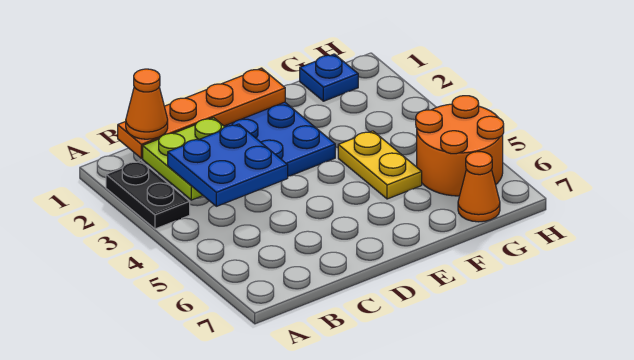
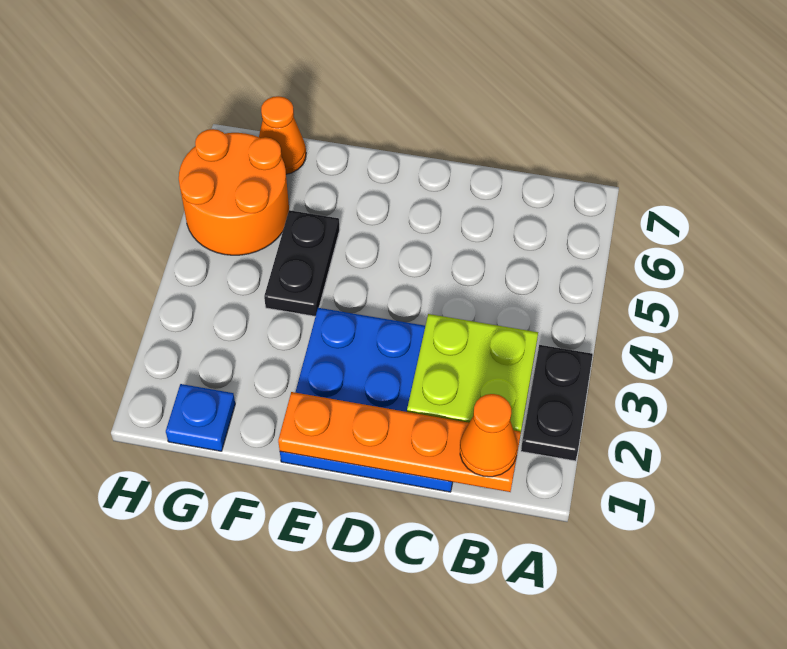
blue plate B3:C4 level 3 -> none
yellow plate F4:F5 level 1 -> black plate F4:F5 level 1

